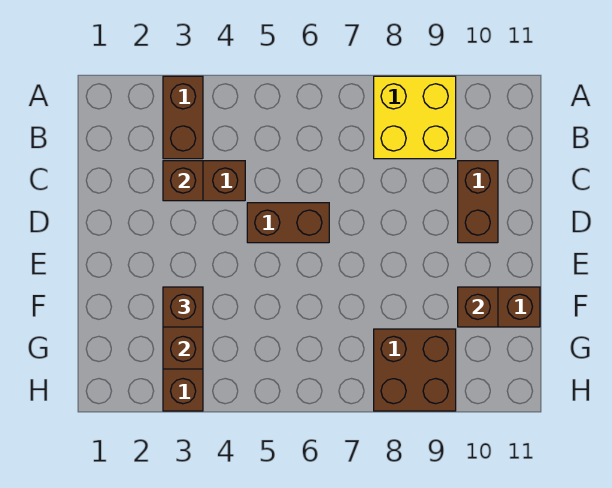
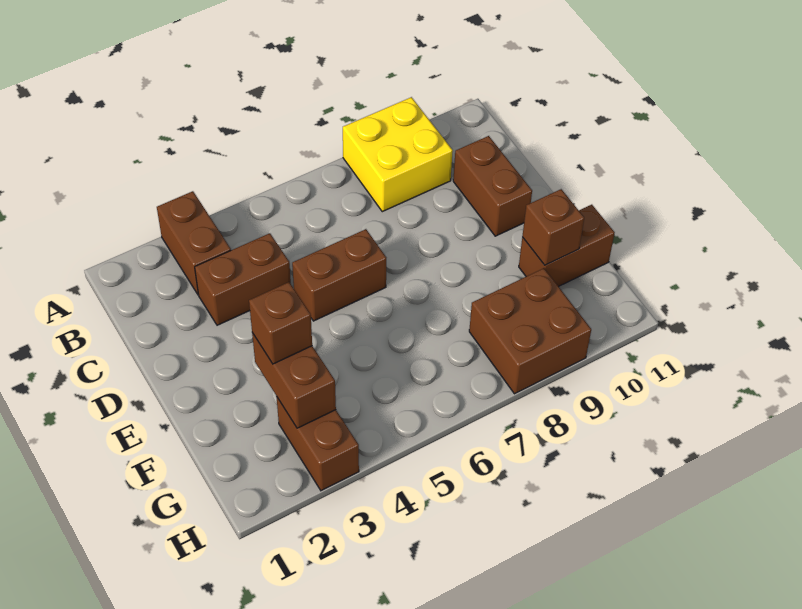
brown brick C3 level 2 -> none

